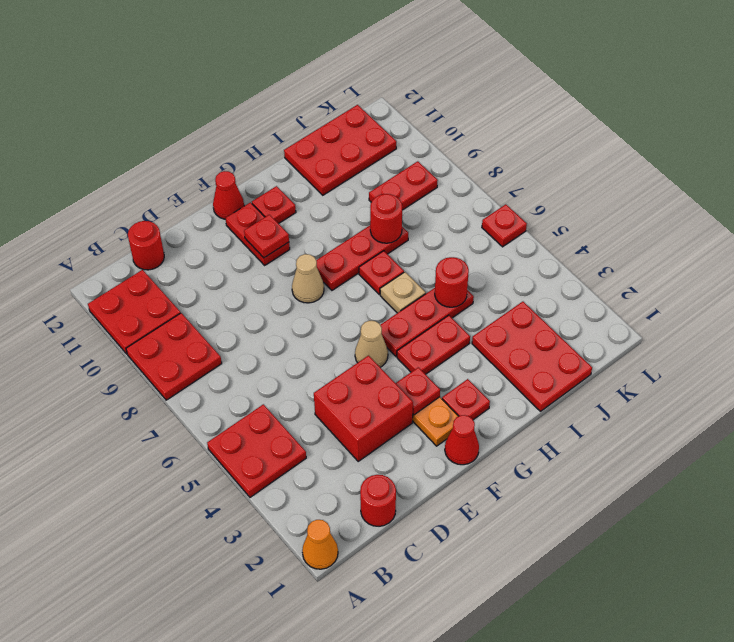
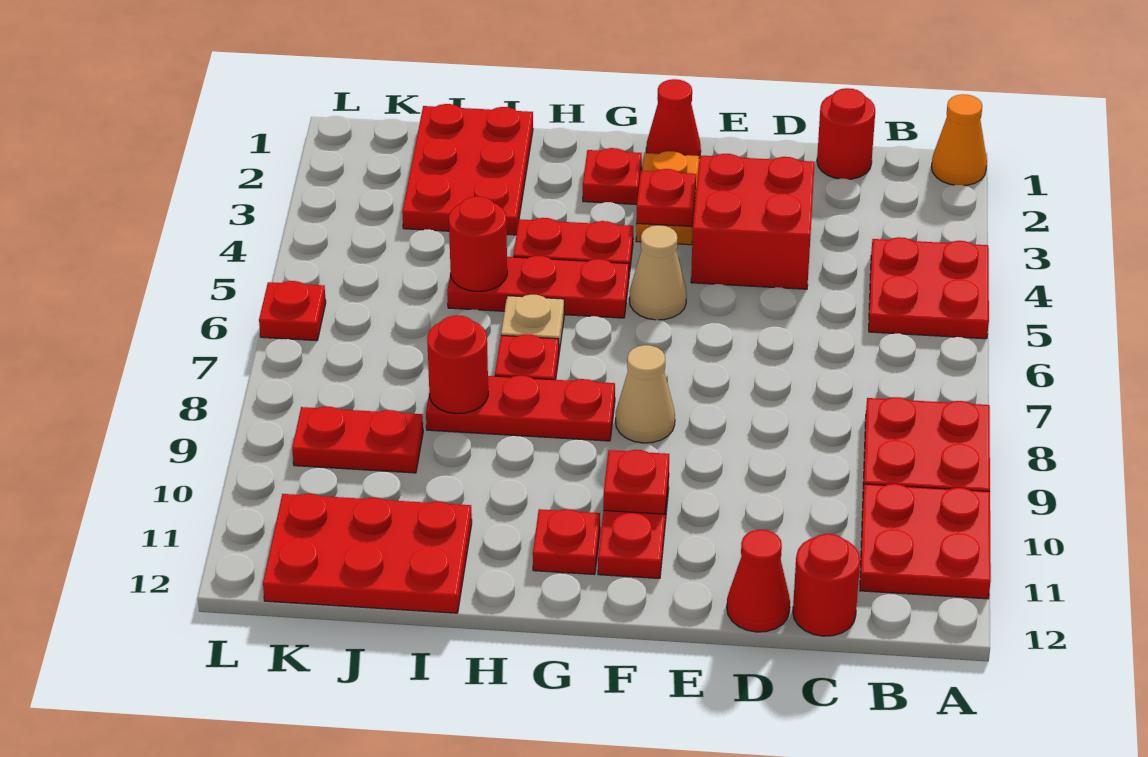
red cone F12 level 1 -> red cone D12 level 1

